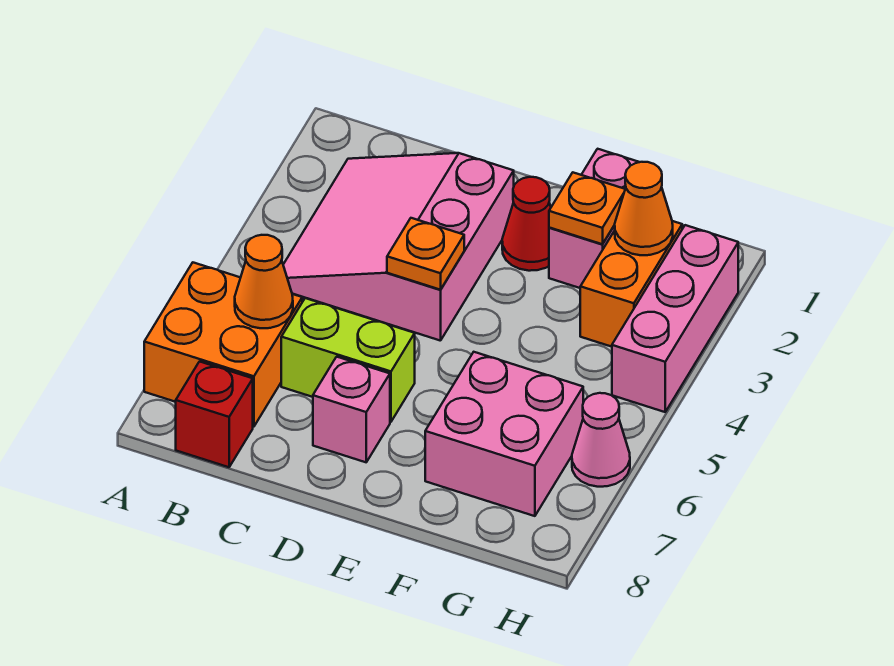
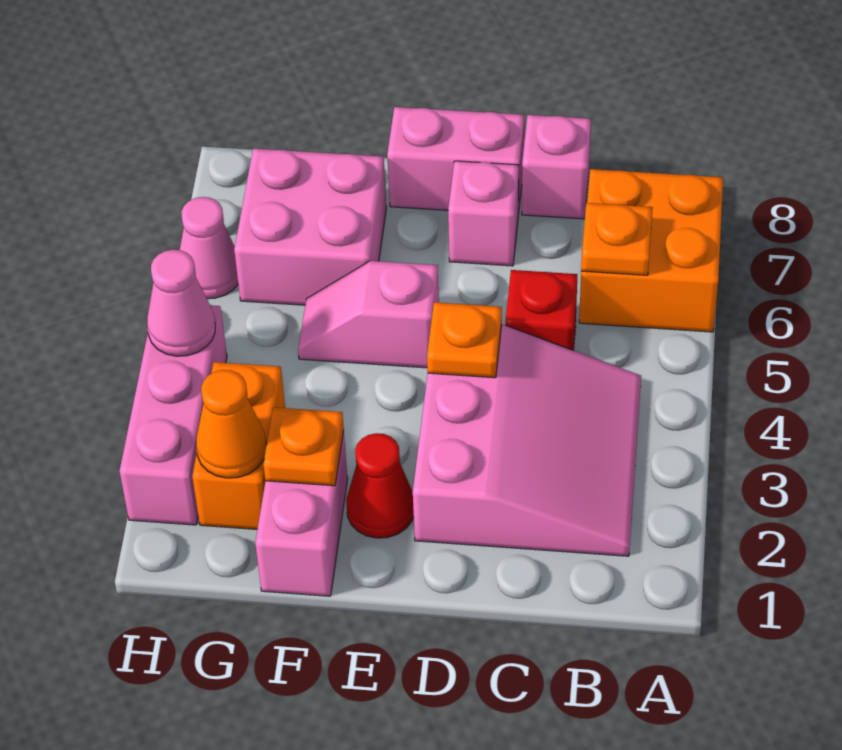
orange cone B6 level 2 -> orange plate B6 level 2
red brick B8 level 1 -> red brick C5 level 1
lime brick C6:D6 level 1 -> none
none -> pink brick C8 level 1
none -> pink brick D8:E8 level 1
none -> pink slope E5:F5 level 1 top E
none -> pink cone H4 level 2

